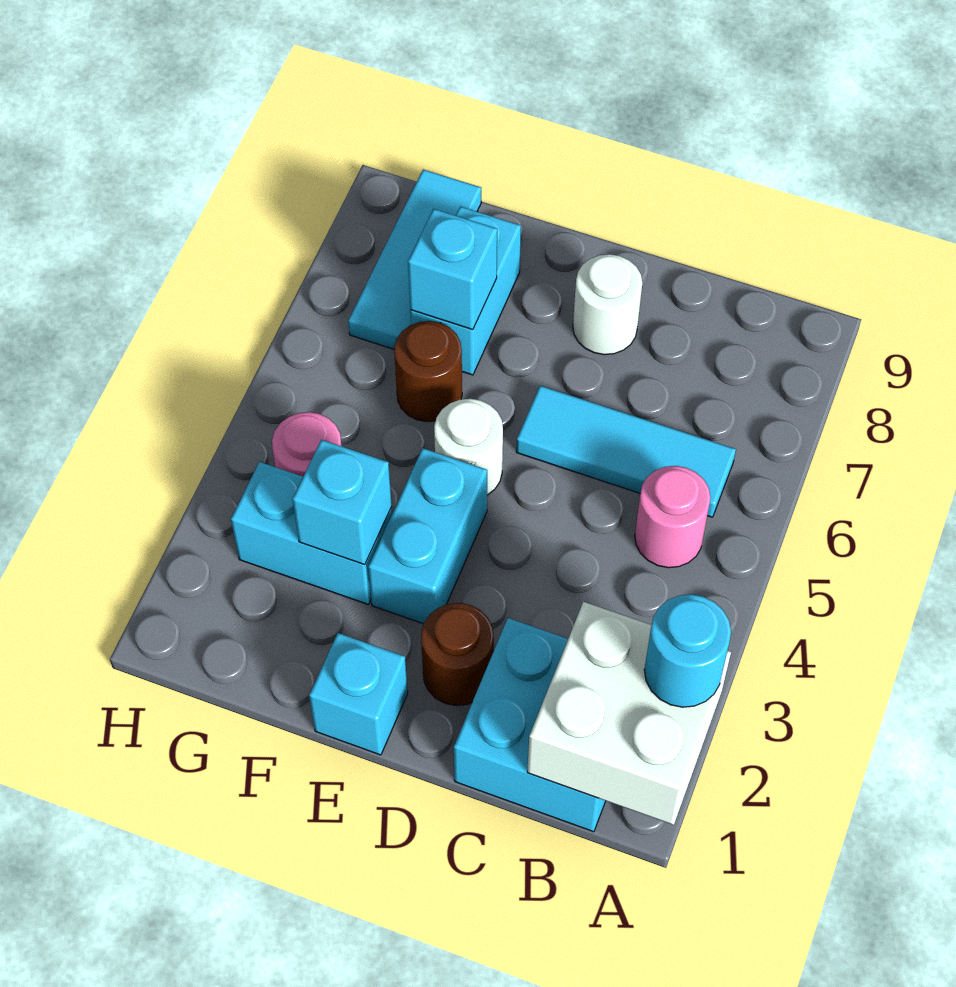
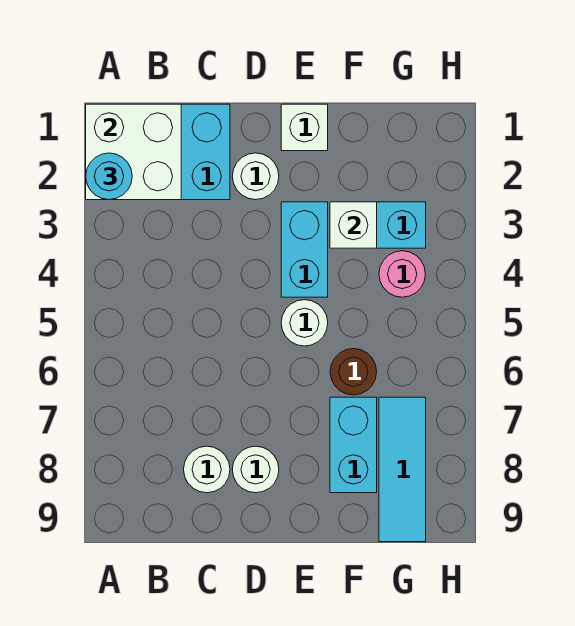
pink round brick B5 level 1 -> none
cyan tile B6:D6 level 1 -> none
none -> white round brick C8 level 1
brown round brick D2 level 1 -> white round brick D2 level 1
cyan brick E1 level 1 -> white brick E1 level 1
cyan brick F3 level 2 -> white brick F3 level 2
cyan brick F7 level 2 -> none

